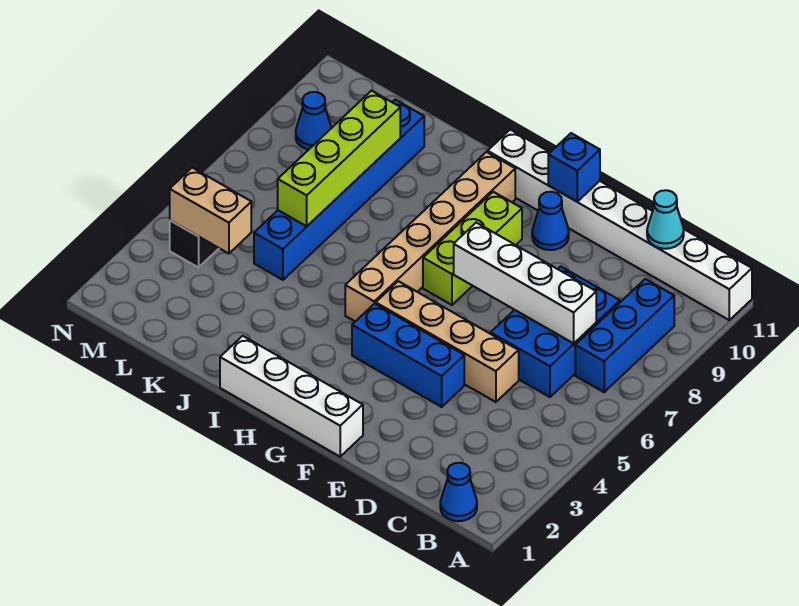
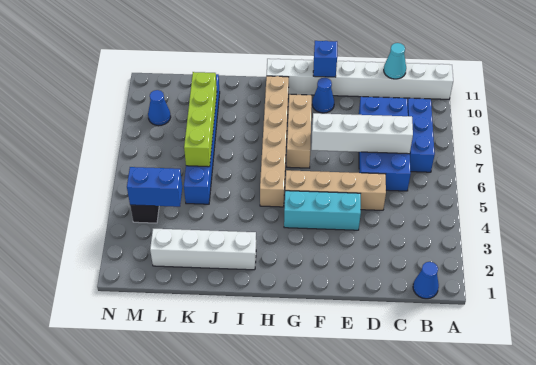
blue brick C6:D8 level 1 -> blue brick C6:D9 level 1
blue brick E4:G4 level 1 -> cyan brick E4:G4 level 1
white brick F1:I1 level 1 -> white brick I2:L2 level 1
lime brick G7:G9 level 1 -> tan brick G7:G9 level 1
tan brick L4:M4 level 2 -> blue brick L4:M4 level 2

